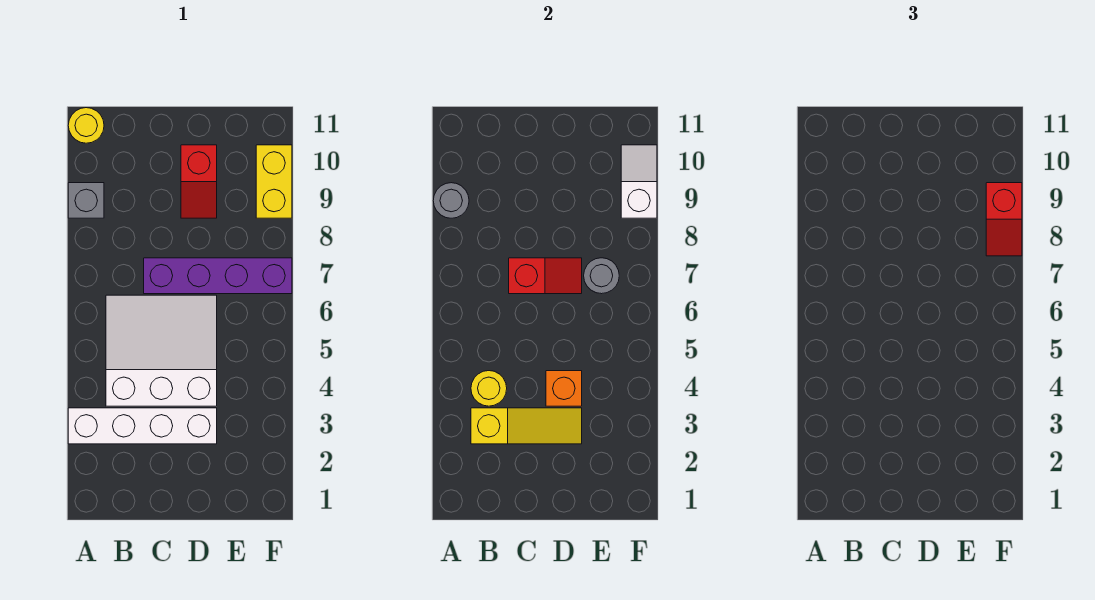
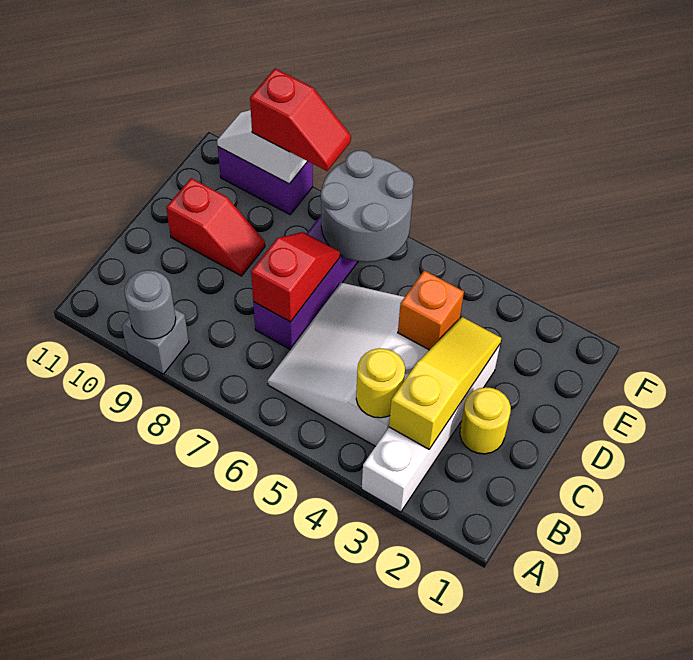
yellow round brick A11 level 1 -> yellow round brick C2 level 1
grey round brick E7 level 2 -> grey round brick E6:F7 level 2
yellow brick F9:F10 level 1 -> purple brick F9:F10 level 1

